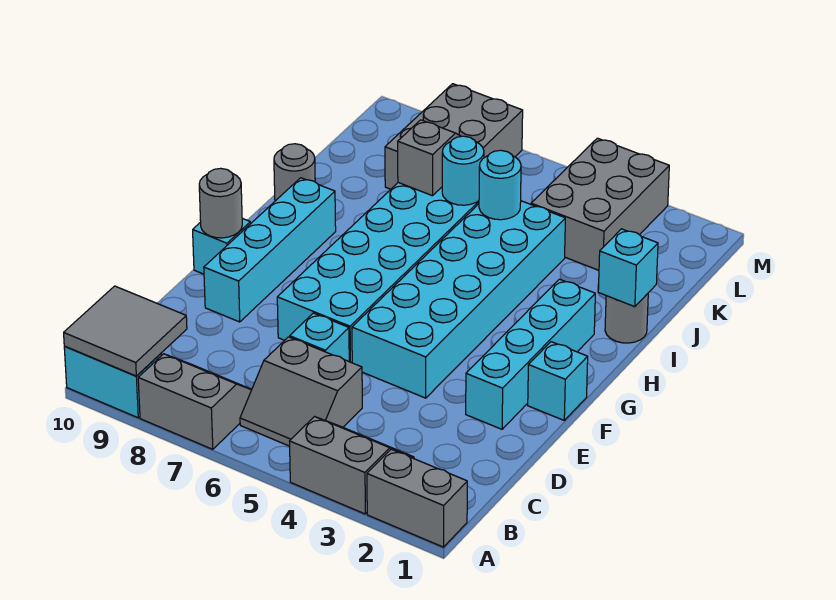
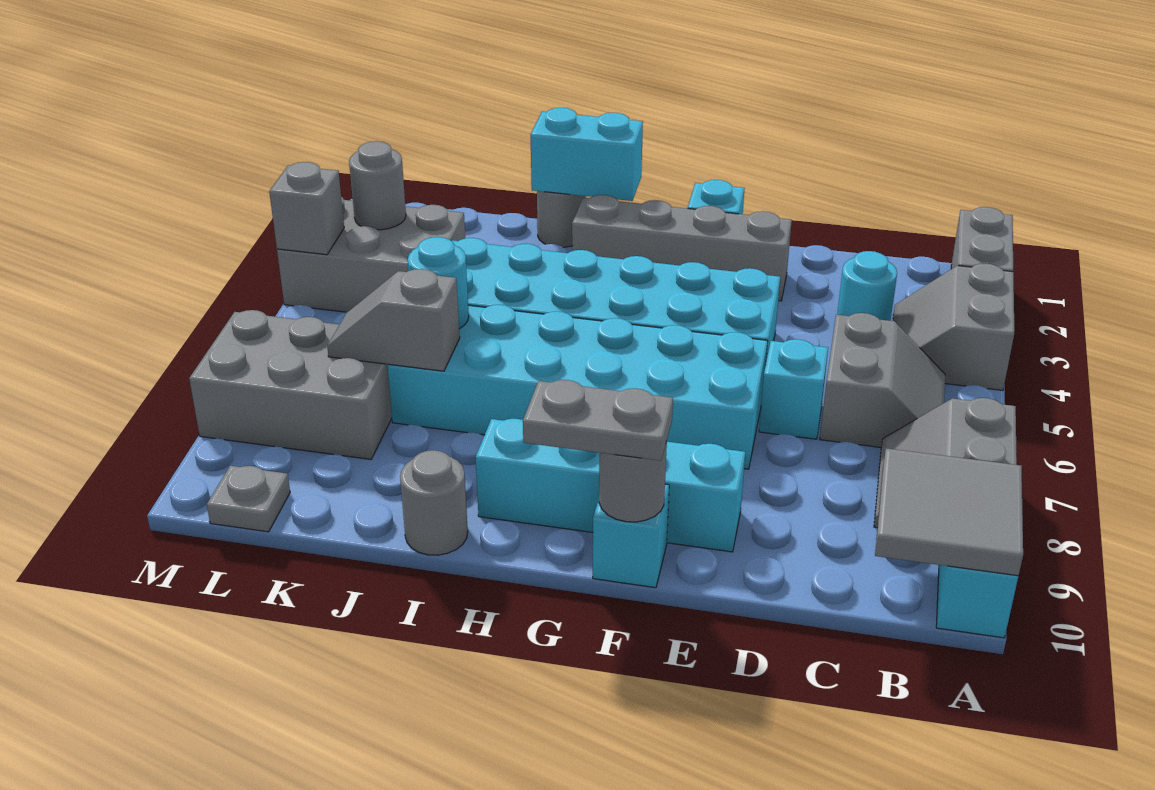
cyan brick E2:H2 level 1 -> grey brick E2:H2 level 1
none -> grey plate F10:G10 level 3
cyan brick I1 level 2 -> cyan brick H1:I1 level 2
cyan round brick J5 level 2 -> cyan round brick C3 level 1
none -> grey round brick L3 level 2
none -> grey plate L10 level 1
none -> grey brick M4 level 2

